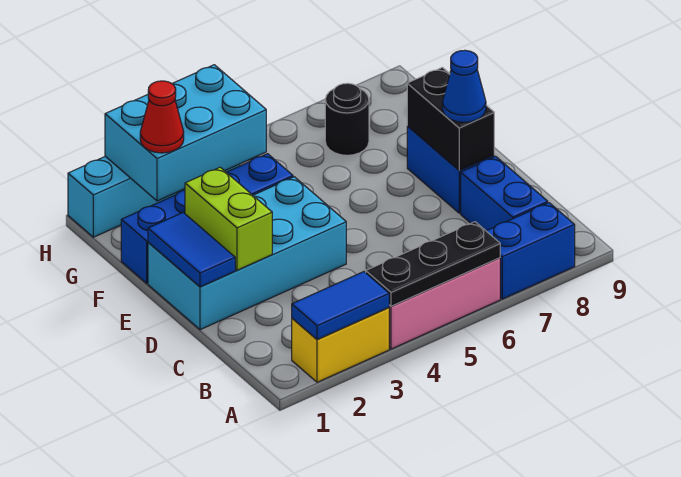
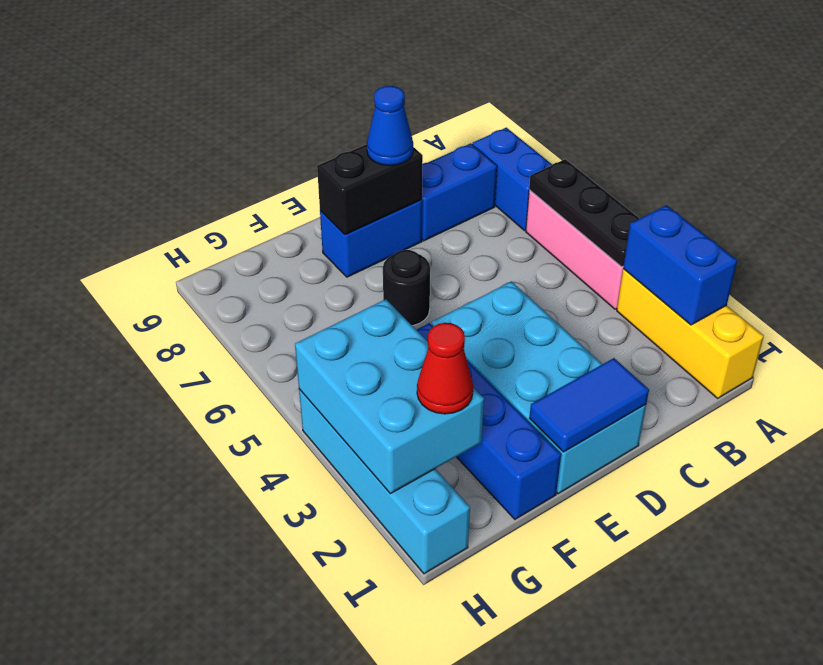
yellow brick A2:A3 level 1 -> yellow brick A1:A3 level 1
blue tile A2:A3 level 2 -> blue brick A2:A3 level 2
lime brick D2:E2 level 2 -> none
black round brick G7 level 1 -> black round brick E6 level 1

